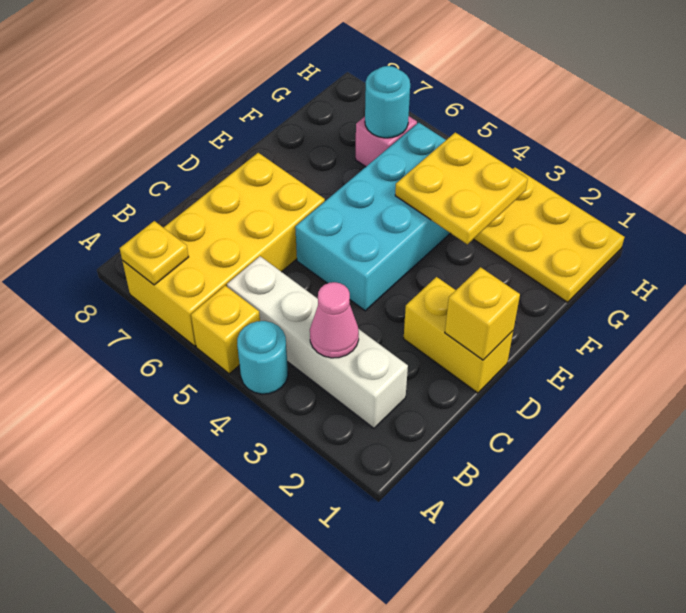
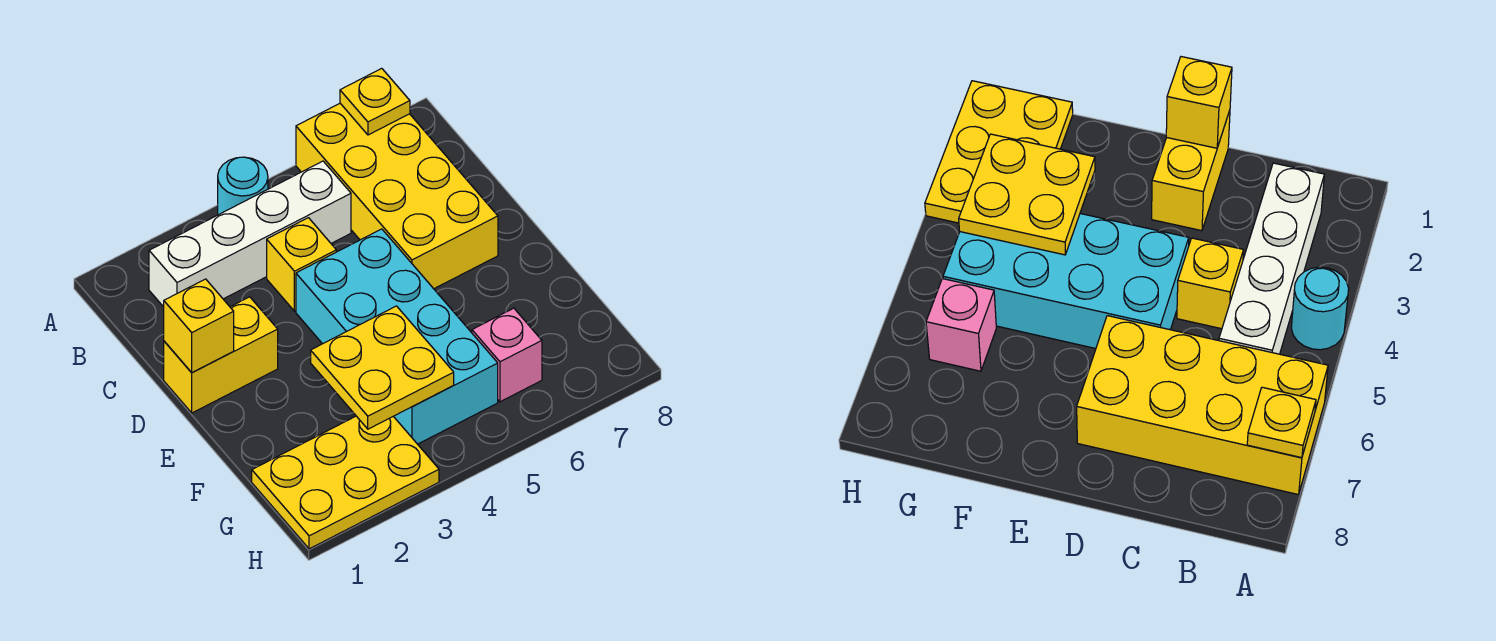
yellow brick A5 level 1 -> yellow brick C4 level 1
pink cone B3 level 2 -> none
cyan round brick G6 level 2 -> none

